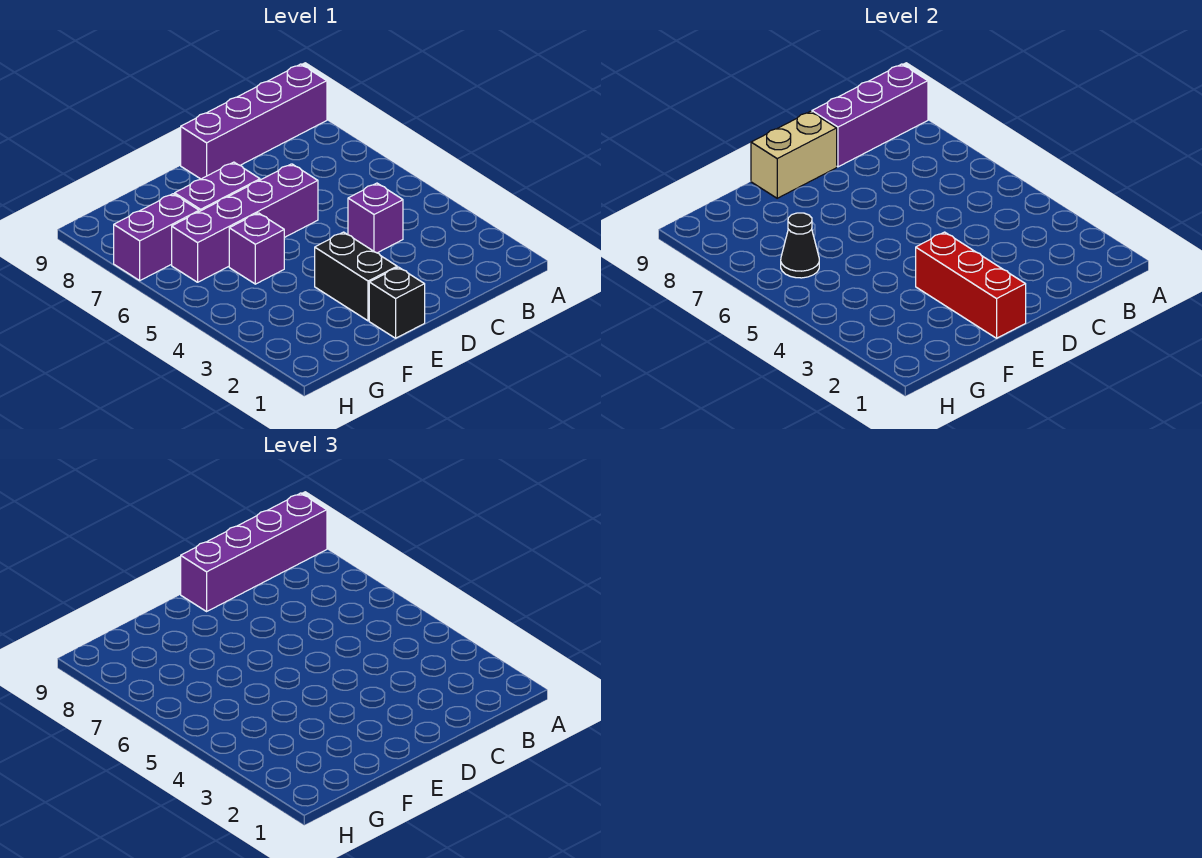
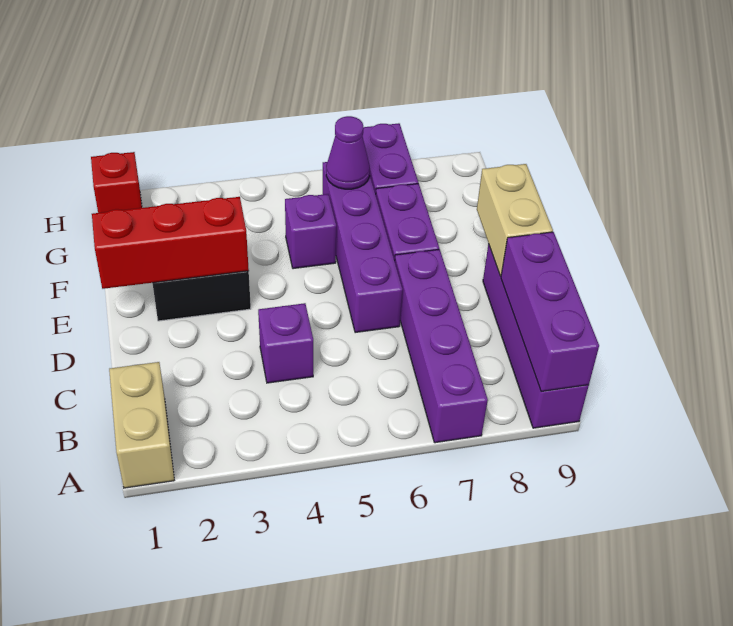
none -> tan brick A1:B1 level 1
purple brick A9:D9 level 3 -> purple brick A7:D7 level 1
black brick E1 level 1 -> none
black cone G6 level 2 -> purple cone G6 level 2
none -> red brick H1 level 1

